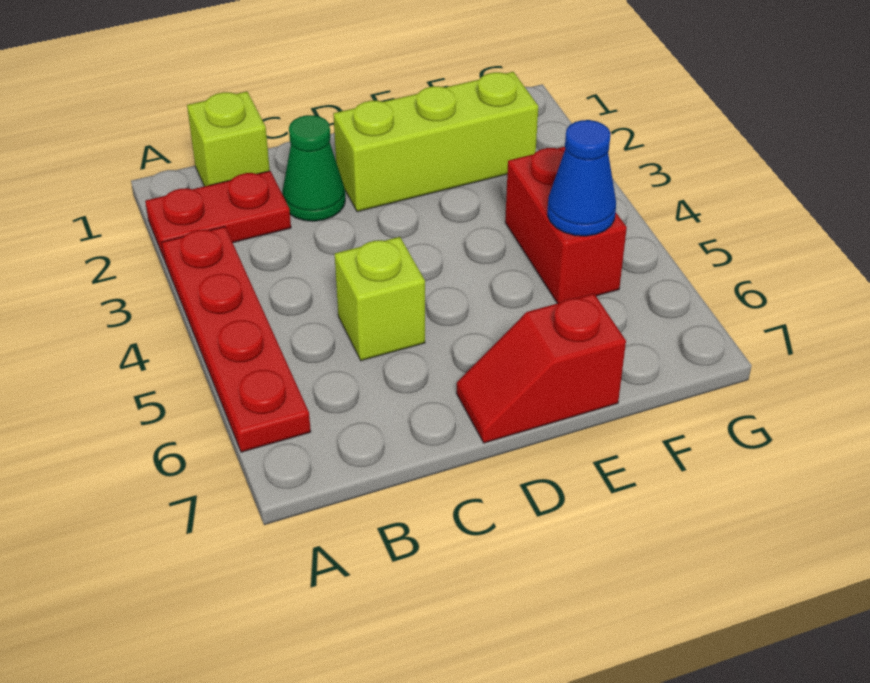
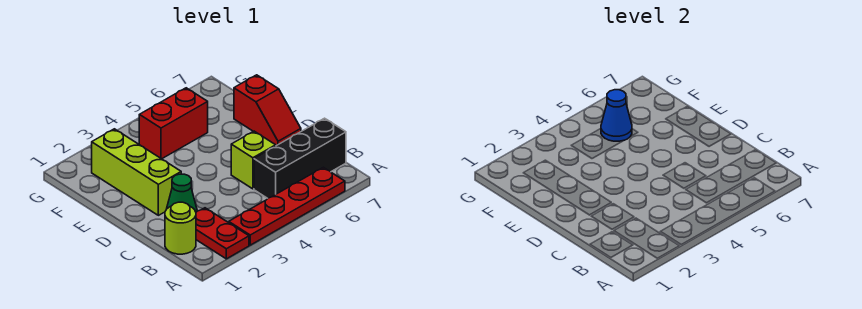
lime brick B1 level 1 -> lime round brick B1 level 1
none -> black brick B5:B7 level 1

